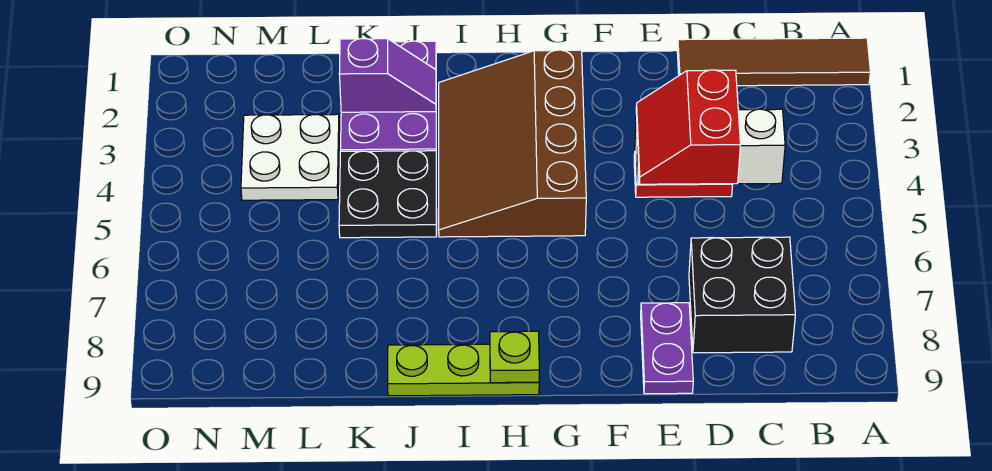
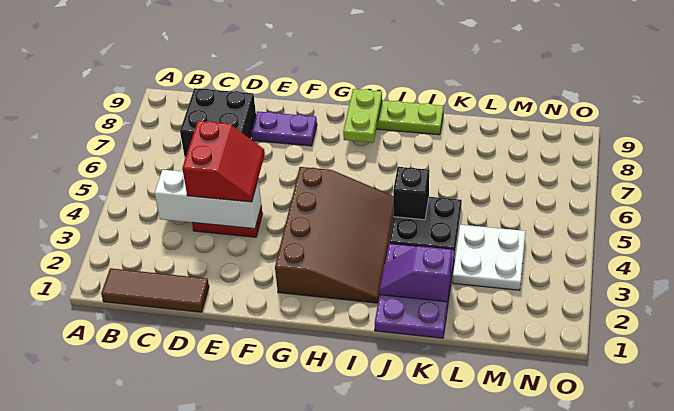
brown tile A1:D1 level 1 -> brown tile B1:D1 level 1
purple plate E8:E9 level 1 -> purple plate E8:F8 level 1
lime plate H9 level 2 -> lime plate H8:H9 level 2
none -> black brick J5 level 2

